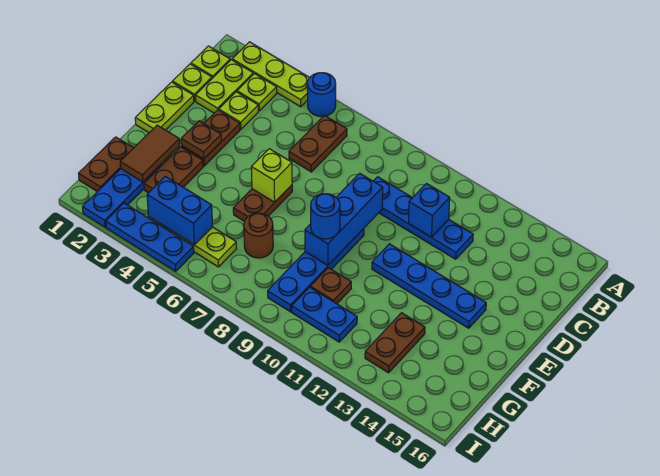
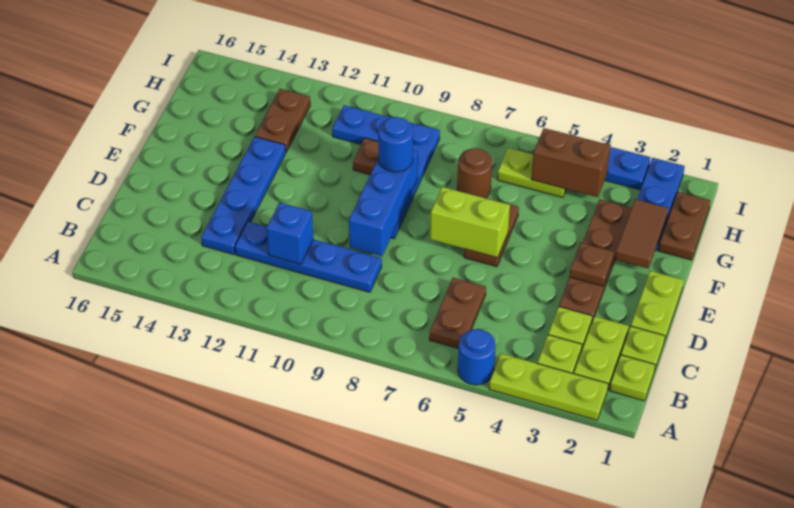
lime brick E6 level 2 -> lime brick E6:E7 level 2
blue plate E11:E14 level 1 -> blue plate C13:F13 level 1
blue brick H4:H5 level 2 -> brown brick H4:H5 level 2

